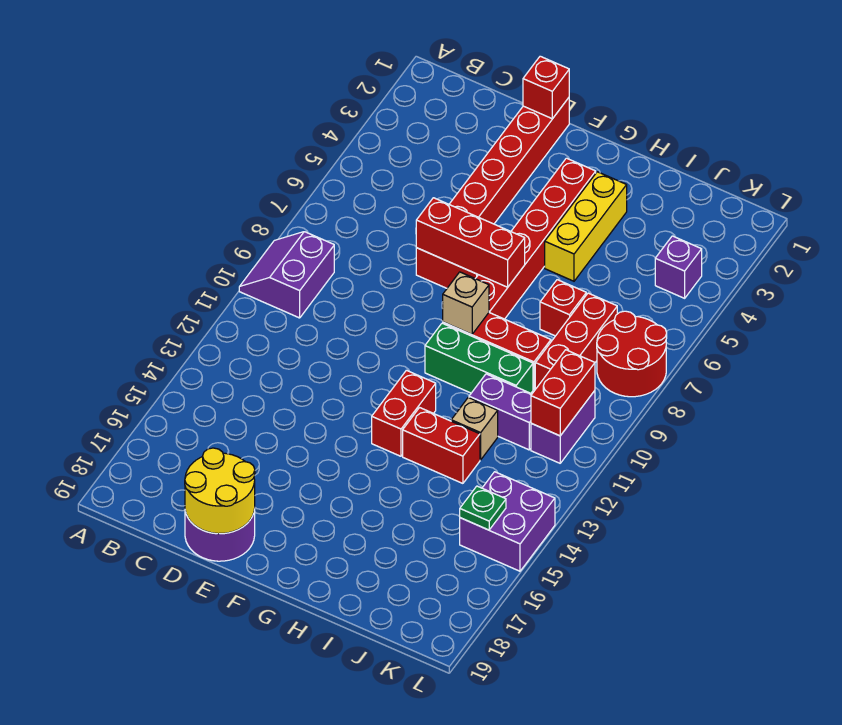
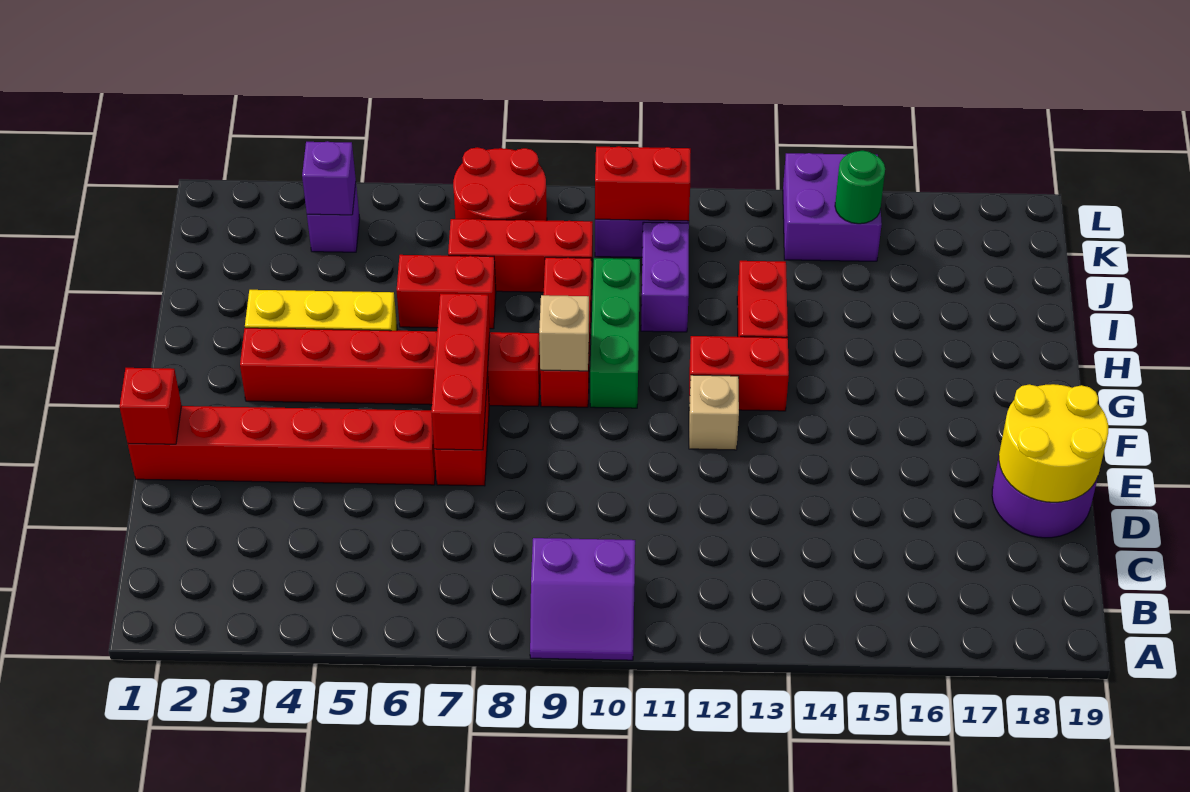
red brick I7 level 1 -> red brick I6:I7 level 1
tan brick I12 level 1 -> tan brick F12 level 1
none -> purple brick K4 level 2
green plate K15 level 2 -> green round brick K15 level 2

